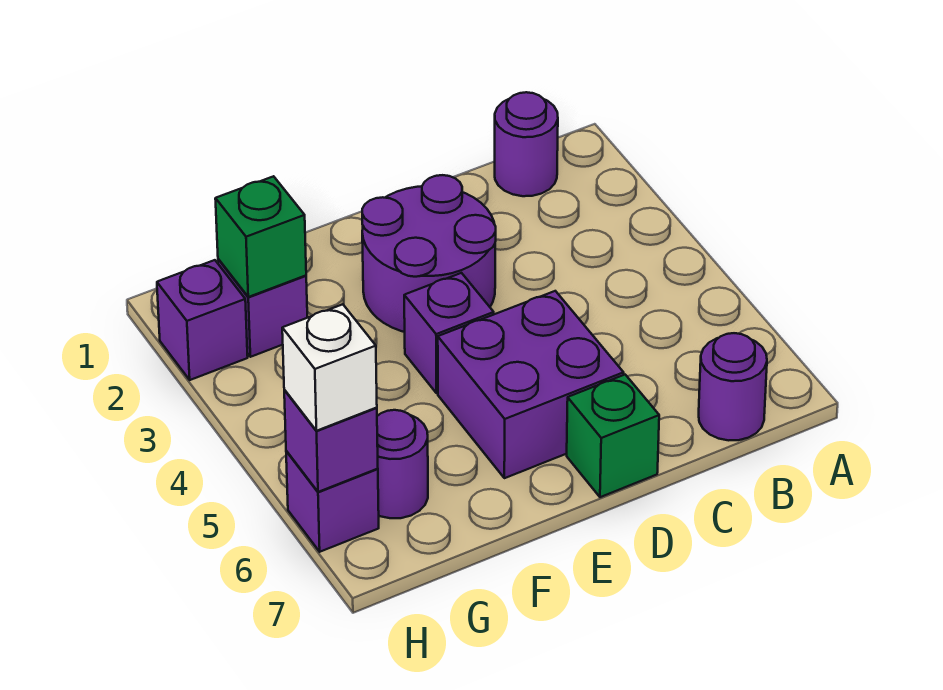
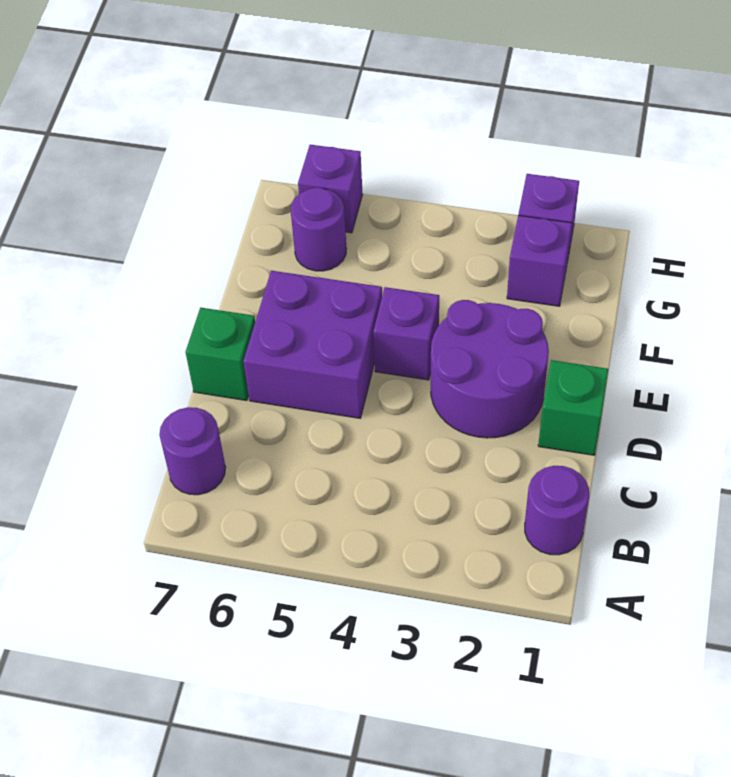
green brick G2 level 2 -> green brick D1 level 1
purple brick H6 level 2 -> none
white brick H6 level 3 -> none

